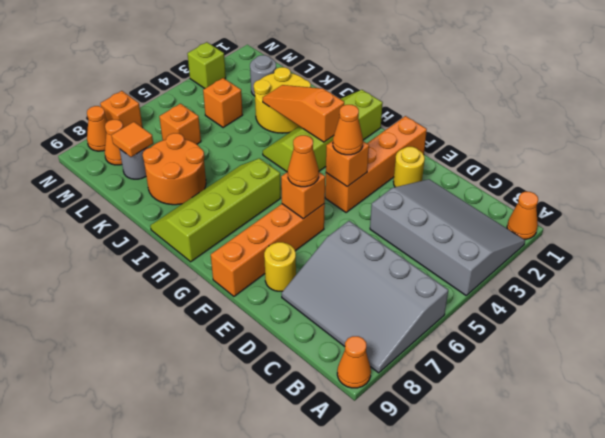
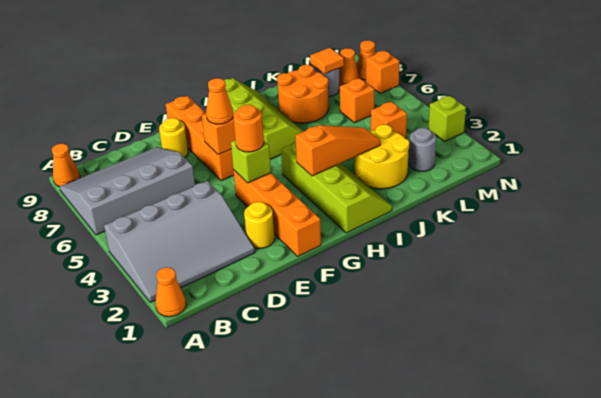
orange brick F4 level 2 -> lime brick F4 level 2
orange cone F4 level 3 -> orange round brick F4 level 3

